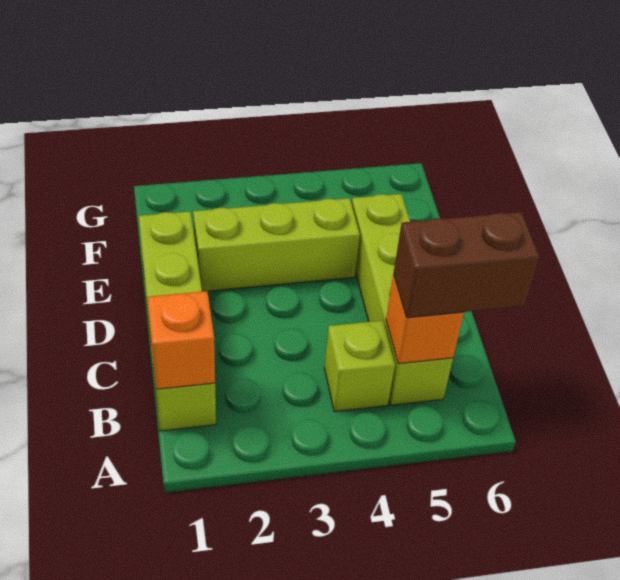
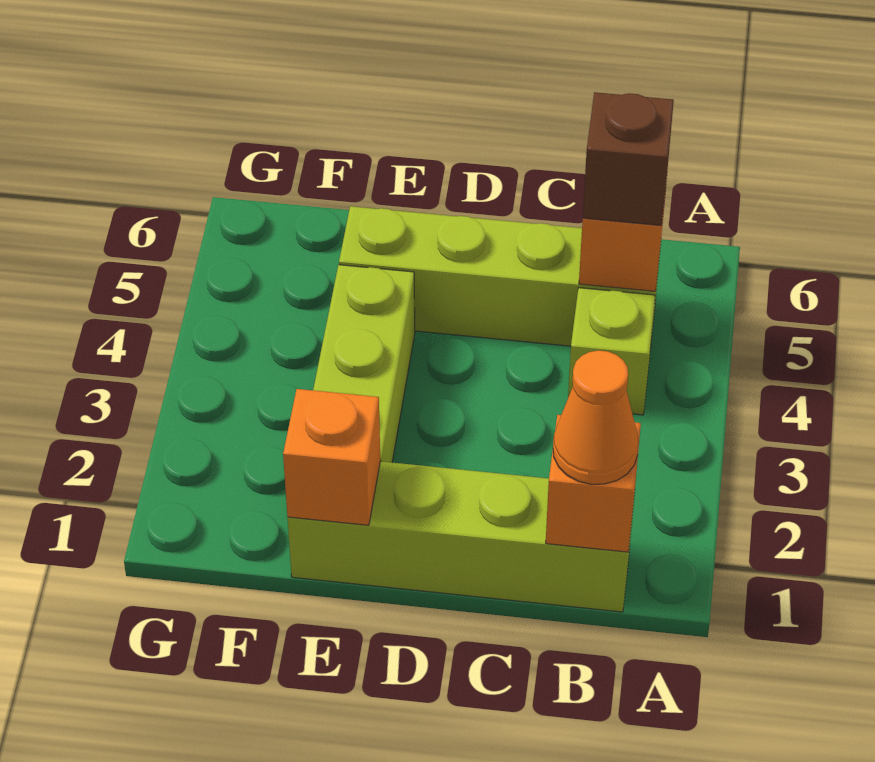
none -> orange cone B1 level 3
brown brick B5:B6 level 3 -> brown brick B5 level 3
none -> orange brick E1 level 2

